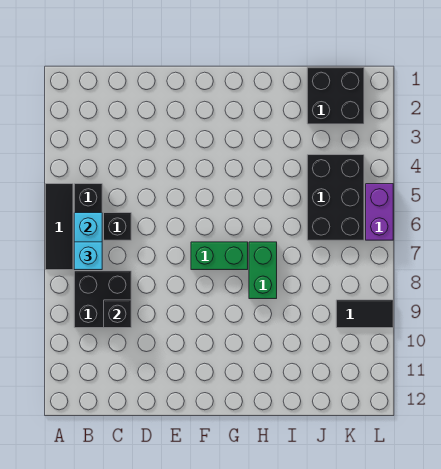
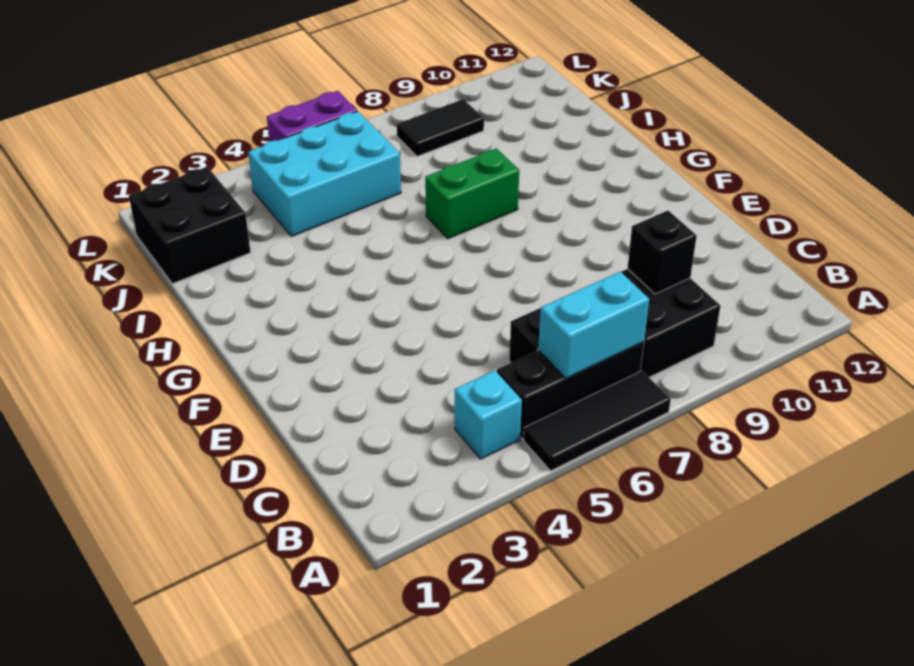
cyan brick B7 level 3 -> cyan brick B4 level 1
green brick F7:G7 level 1 -> none
black brick J4:K6 level 1 -> cyan brick J4:K6 level 1
black tile K9:L9 level 1 -> black tile K8:K9 level 1

